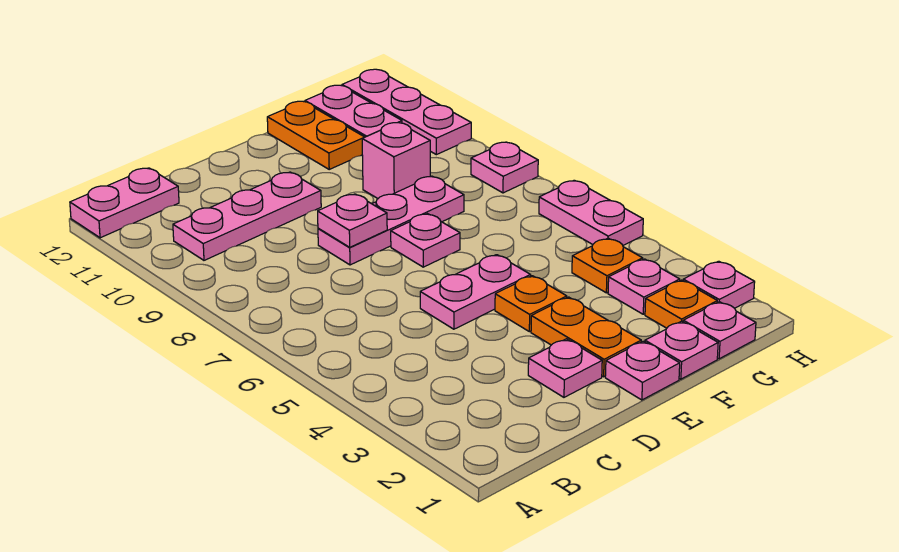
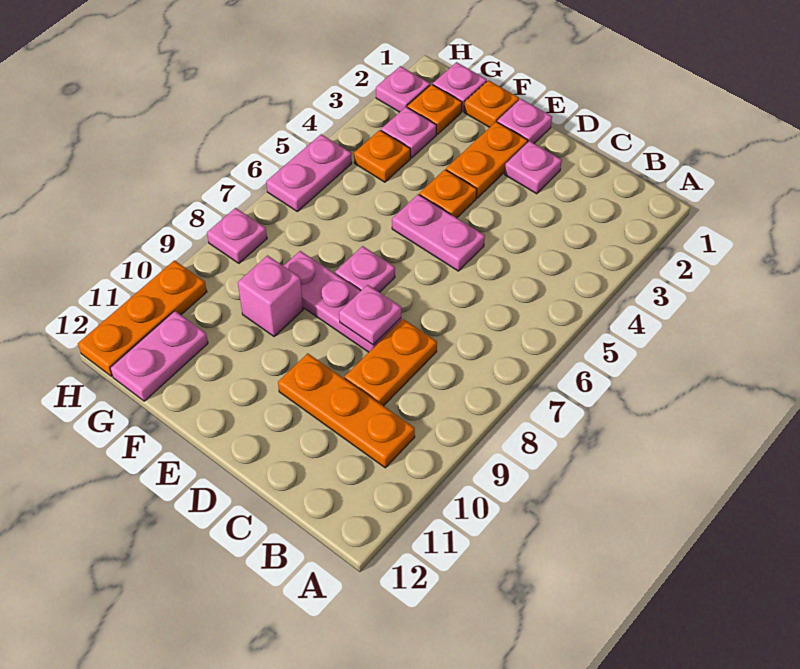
pink plate A12:B12 level 1 -> none
pink plate B10:D10 level 1 -> orange plate B10:D10 level 1
pink plate F1 level 1 -> orange plate F1 level 1
orange plate F11:F12 level 1 -> orange plate C8:C9 level 1
pink plate H10:H12 level 1 -> orange plate H10:H12 level 1

